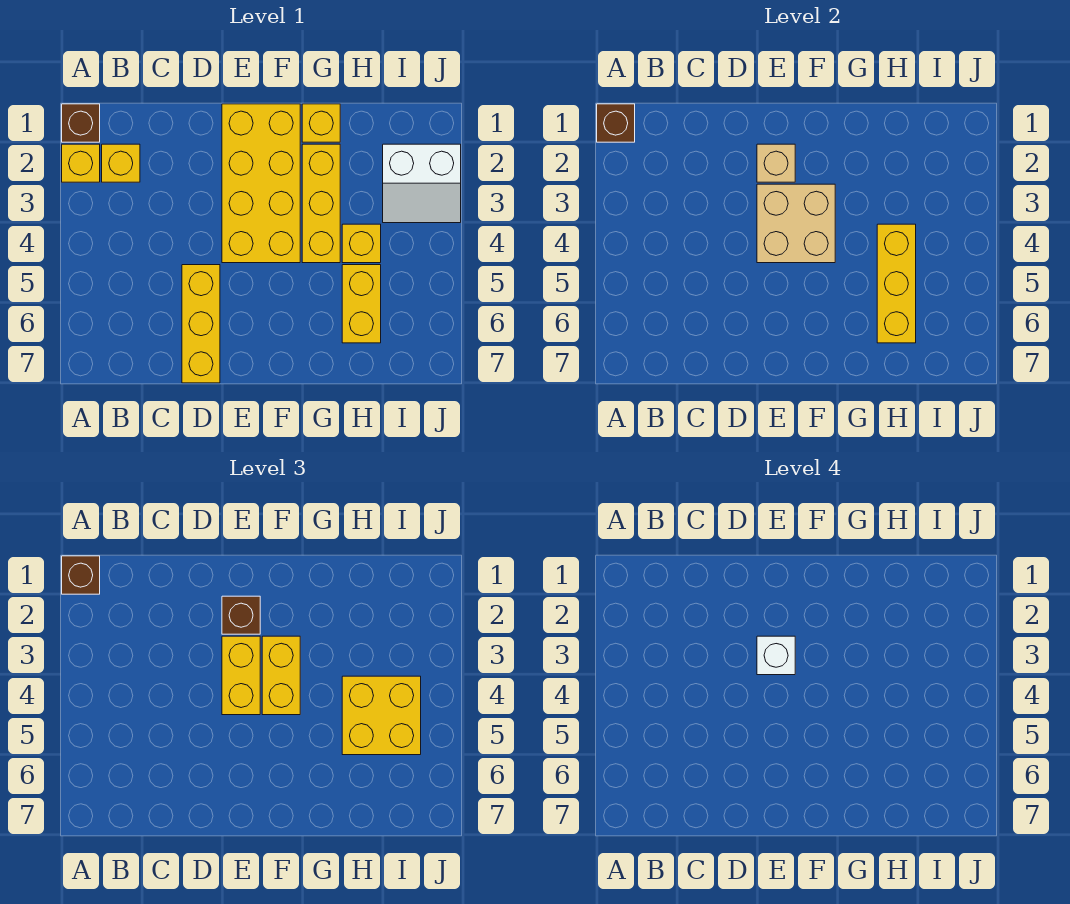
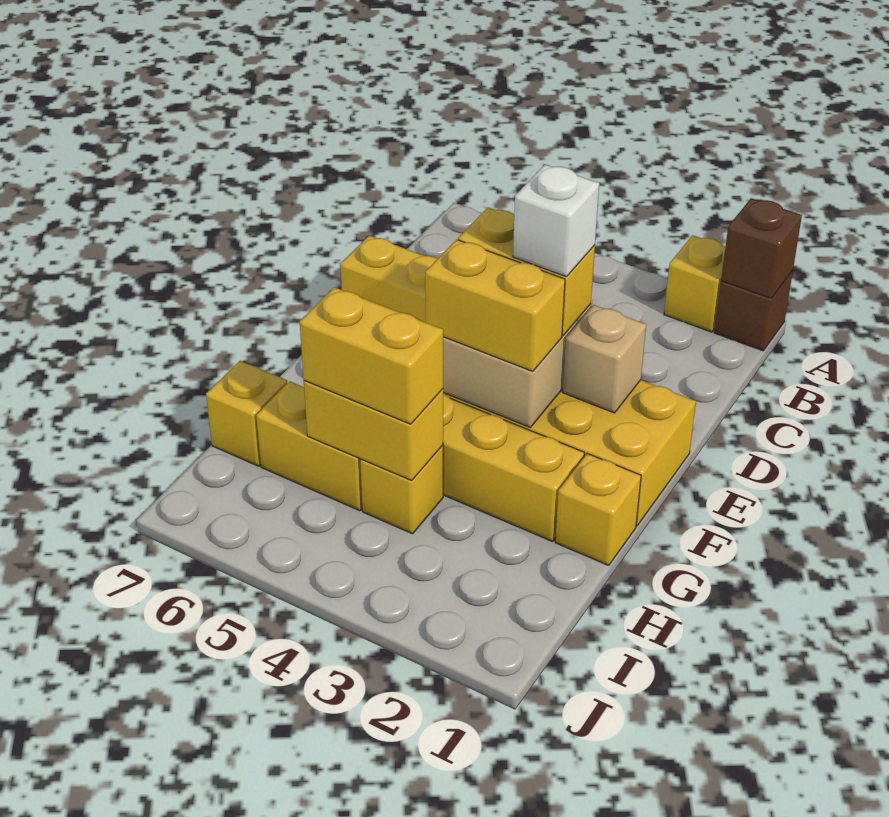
brown brick A1 level 3 -> none
yellow brick B2 level 1 -> yellow brick H7 level 1
brown brick E2 level 3 -> none
yellow brick H4:H6 level 2 -> yellow brick H4:H5 level 2
yellow brick H4:I5 level 3 -> yellow brick H4:H5 level 3
white slope I2:J3 level 1 top 2 -> none

